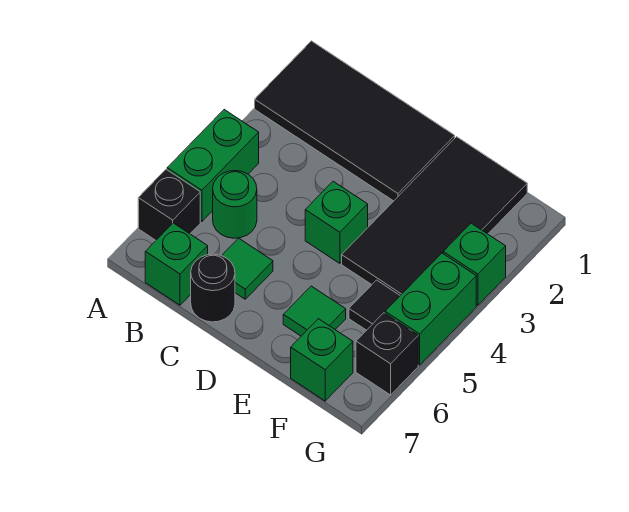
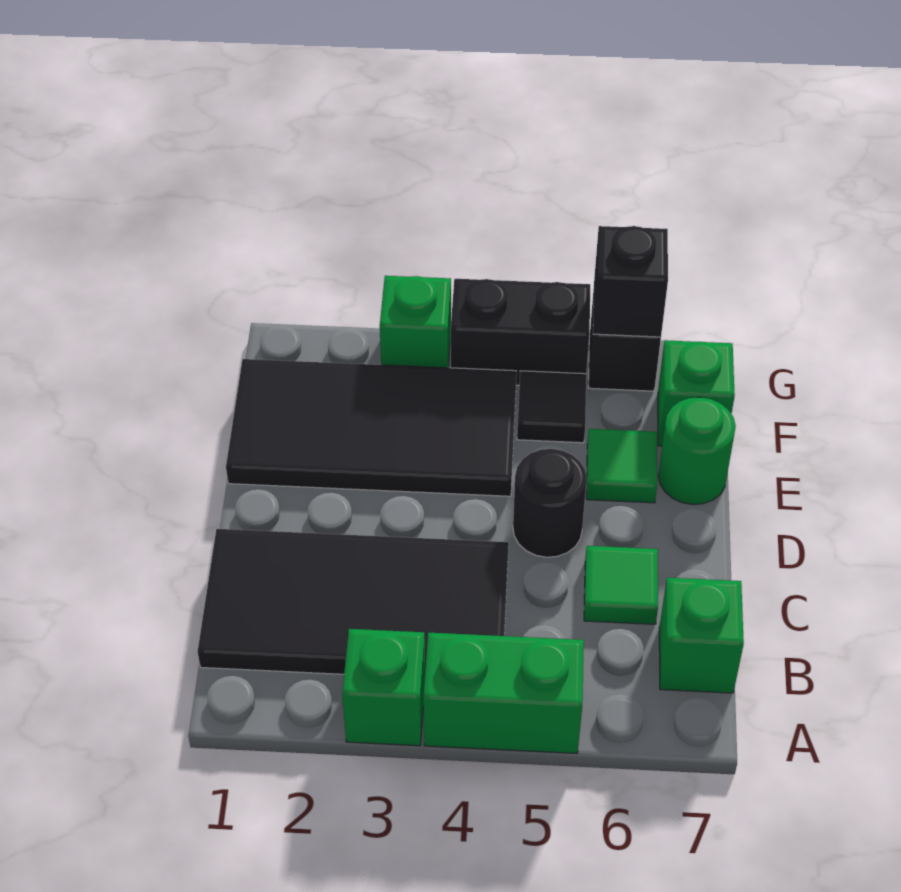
black tile A1:D2 level 1 -> black tile B1:C4 level 1
black brick A6 level 1 -> black brick G6 level 2
green round brick B5 level 1 -> green round brick E7 level 1
black round brick C7 level 1 -> black round brick D5 level 1
green brick D4 level 1 -> green brick A3 level 1
green brick G4:G5 level 1 -> black brick G4:G5 level 1

